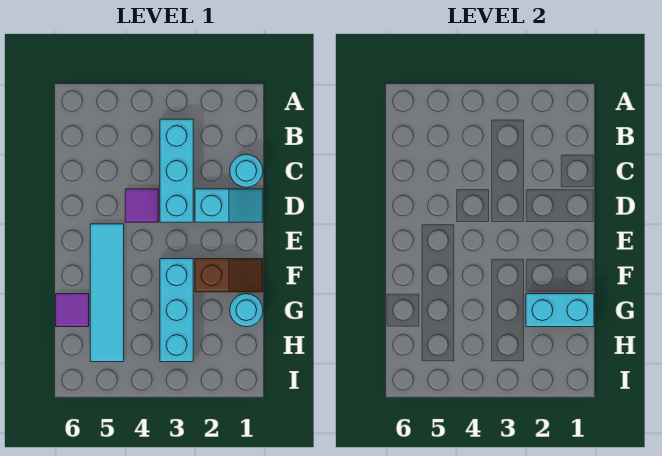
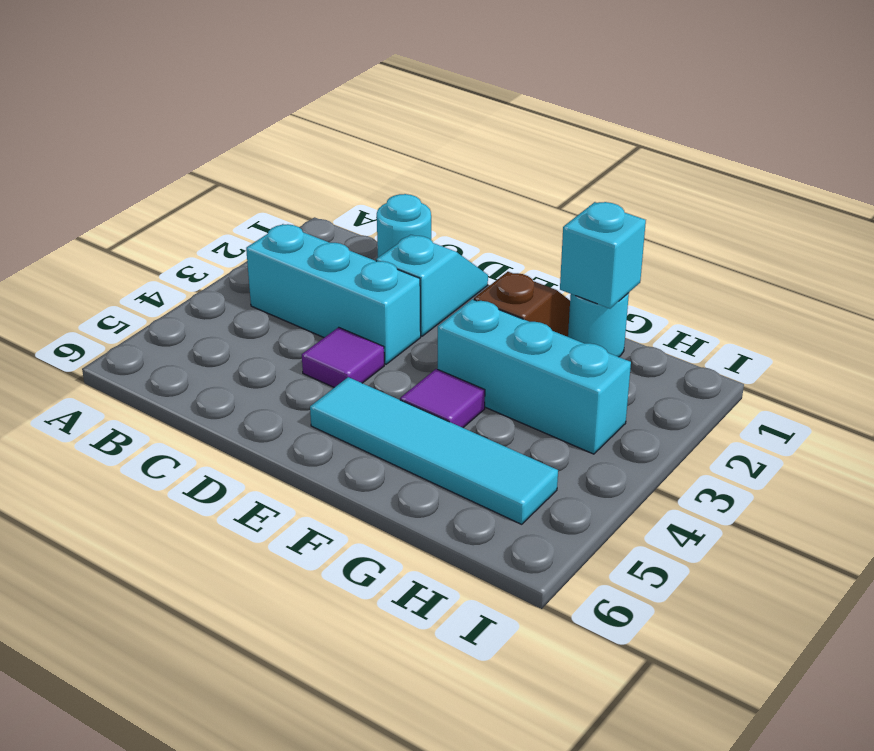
cyan brick G1:G2 level 2 -> cyan brick G1 level 2
purple tile G6 level 1 -> purple tile F4 level 1

